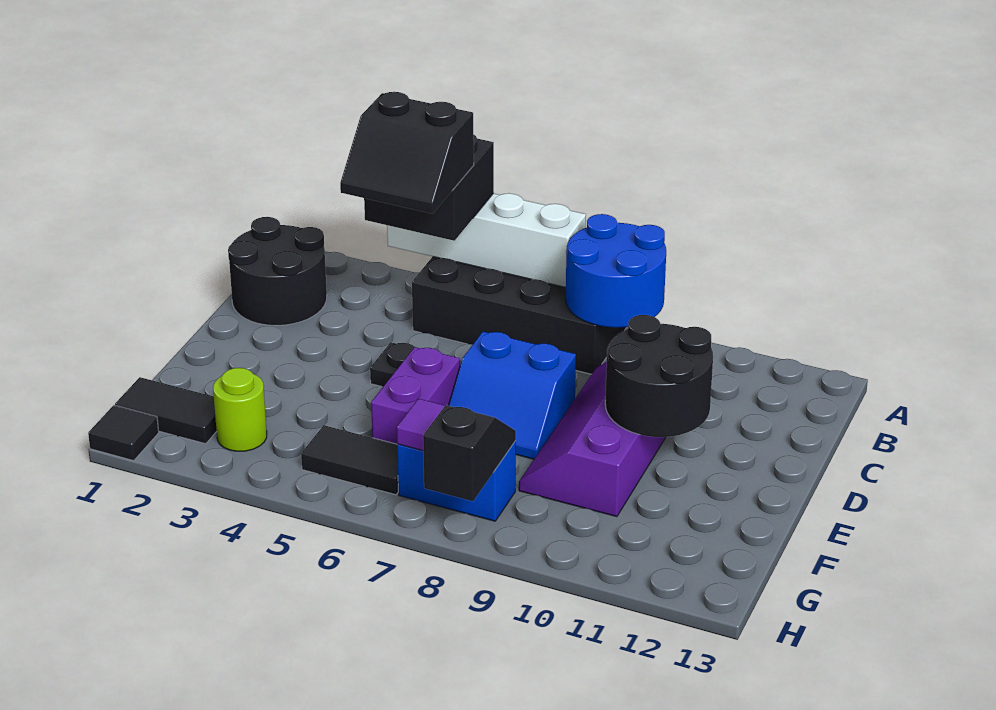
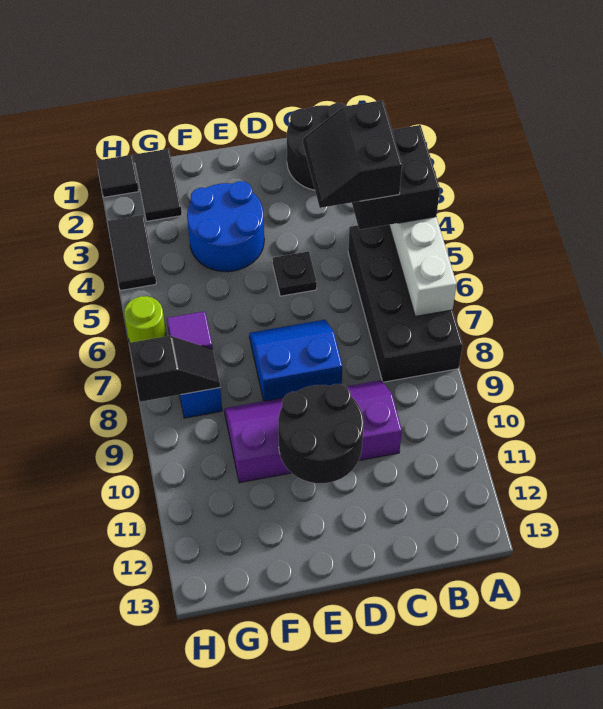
blue round brick A8:B9 level 2 -> blue round brick E3:F4 level 1
blue slope D7:E8 level 1 top D -> blue slope D7:E8 level 1 top 8
purple brick E6:F6 level 1 -> none
lime round brick G3 level 1 -> lime round brick H6 level 1
black tile G5:G6 level 1 -> black tile H3:H4 level 1

